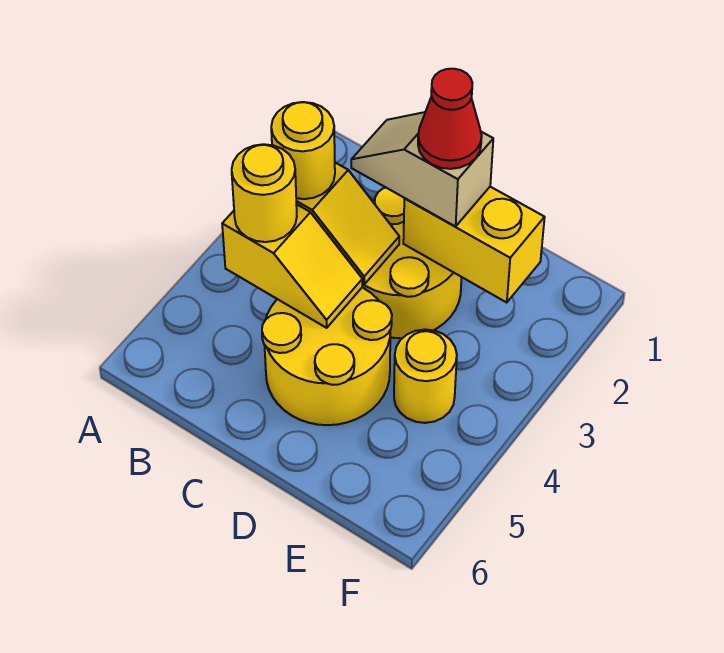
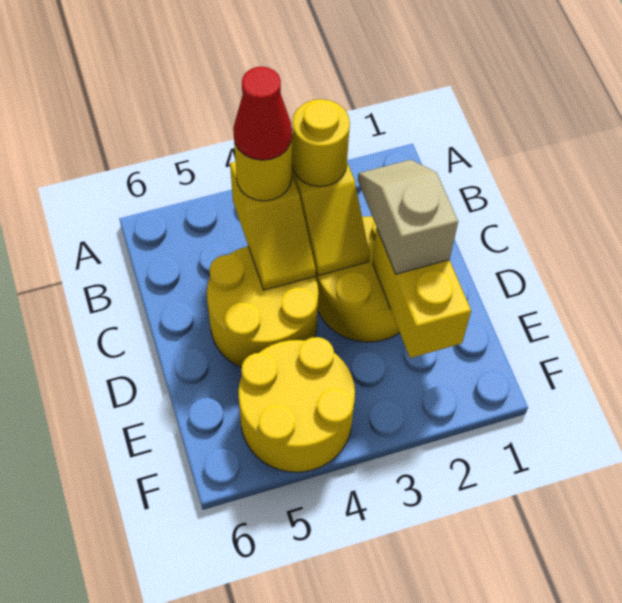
red cone D2 level 4 -> red cone B4 level 4
yellow round brick E4 level 1 -> yellow round brick E4:F5 level 1

